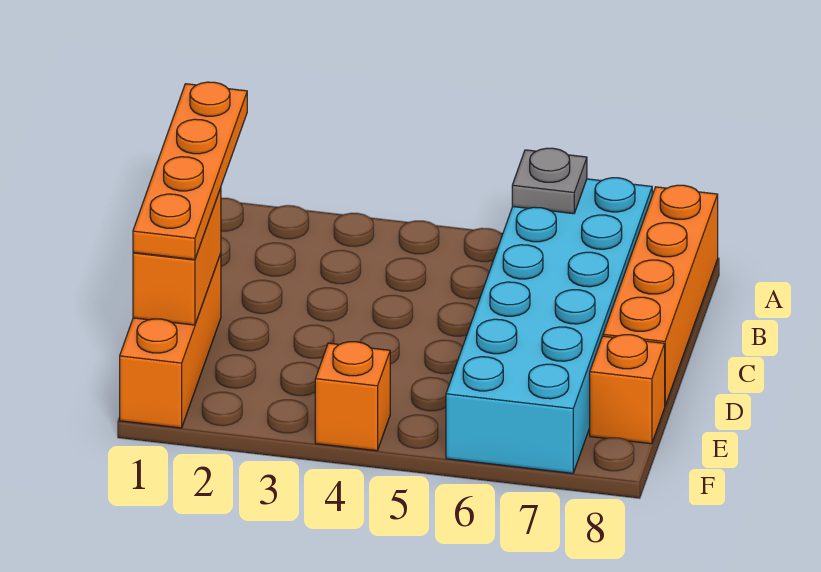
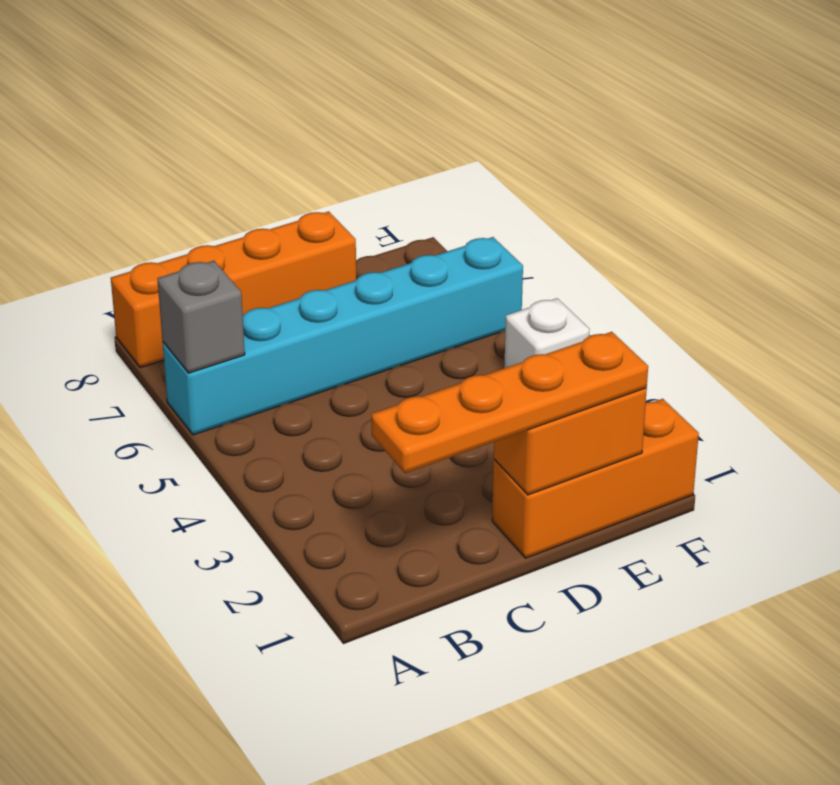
cyan brick A6:F7 level 1 -> cyan brick A6:F6 level 1
grey plate A6 level 2 -> grey brick A6 level 2
orange brick E8 level 1 -> none
orange brick F4 level 1 -> white brick F4 level 1

